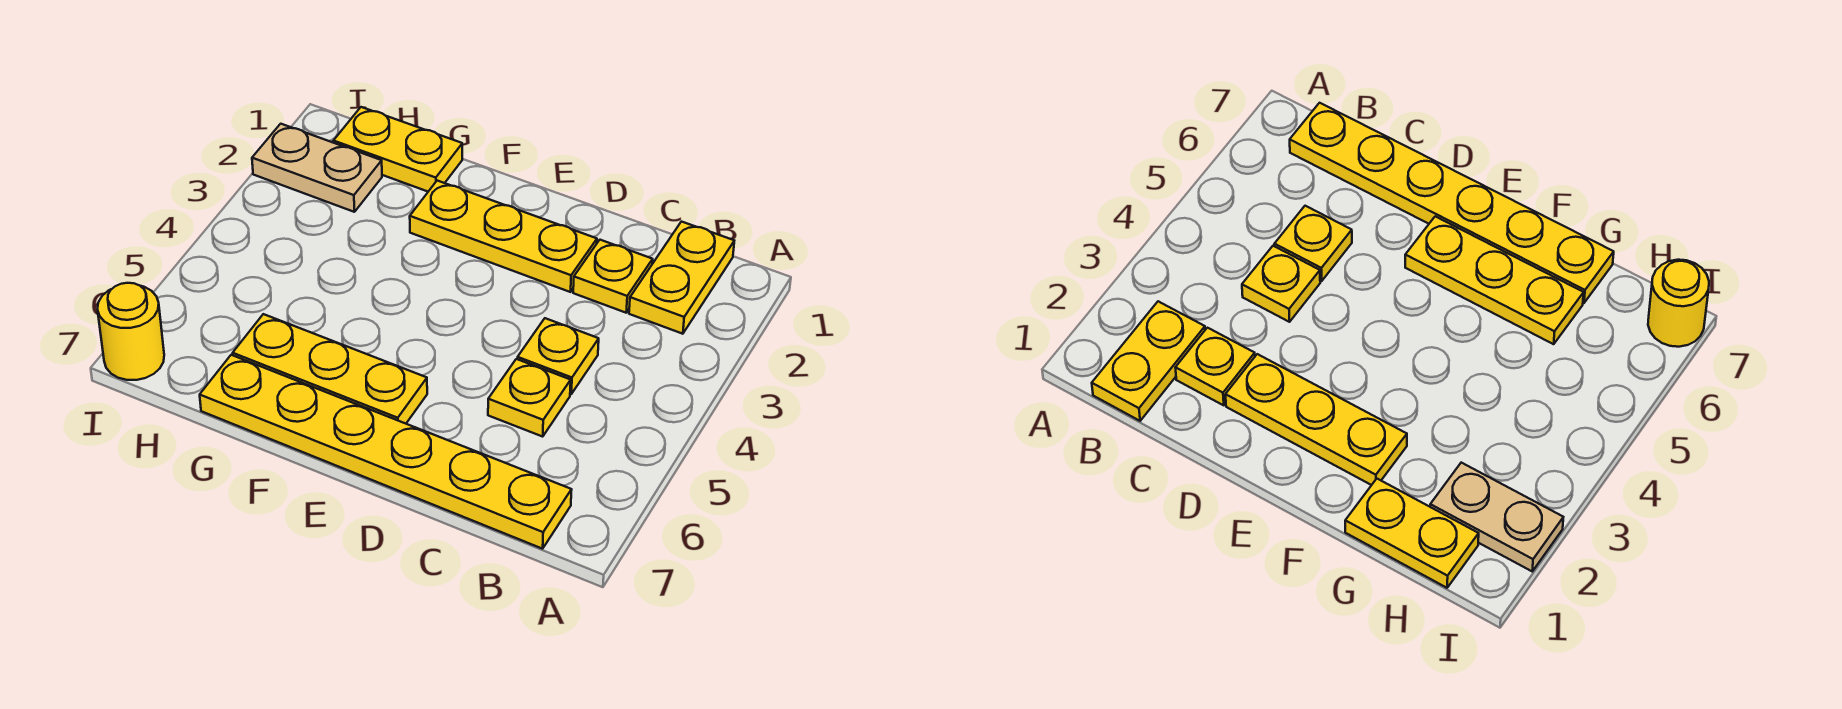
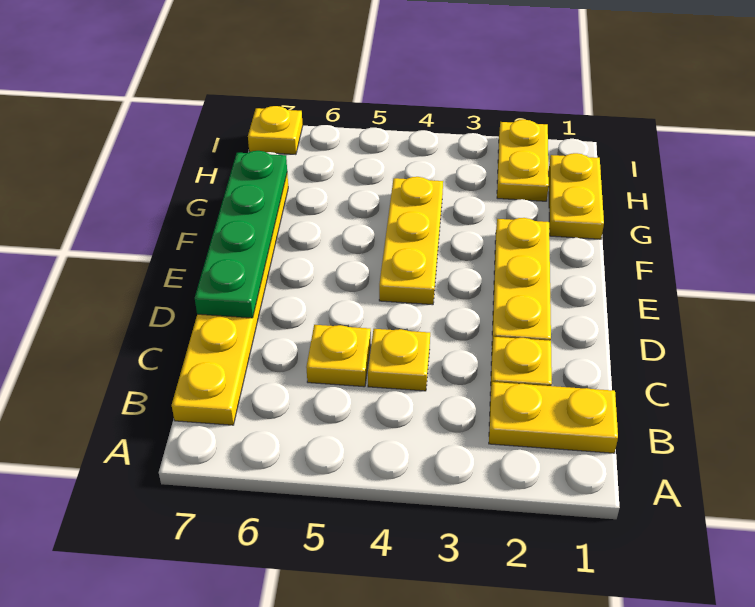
none -> green plate D7:G7 level 2
yellow plate E6:G6 level 1 -> yellow plate E4:G4 level 1
tan plate H2:I2 level 1 -> yellow plate H2:I2 level 1
yellow round brick I7 level 1 -> yellow plate I7 level 1

